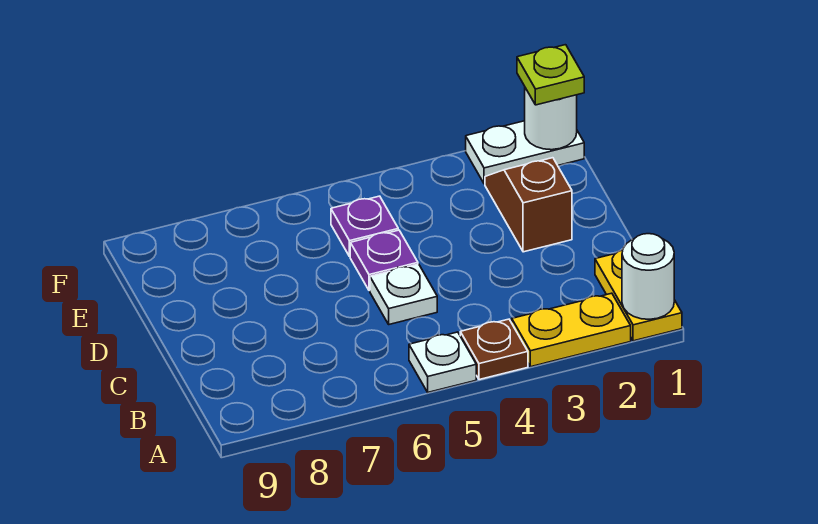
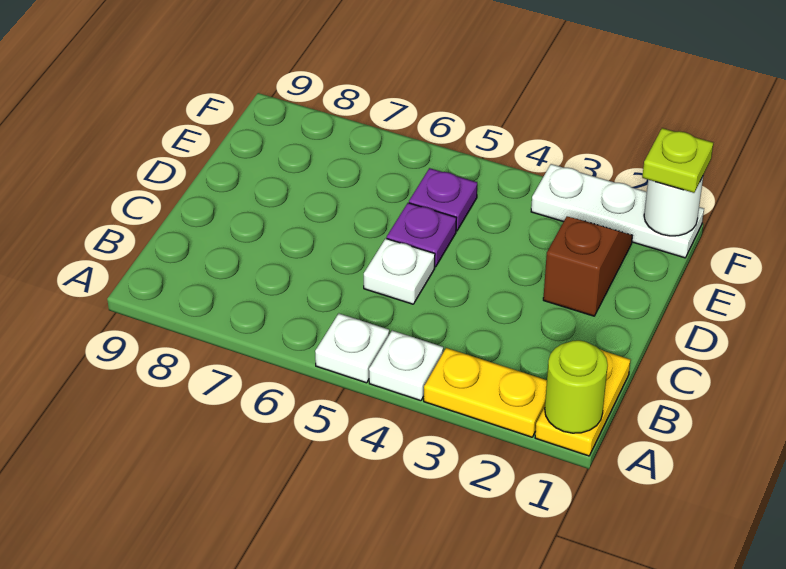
white round brick A1 level 2 -> lime round brick A1 level 2
brown plate A4 level 1 -> white plate A4 level 1
white plate F1:F2 level 1 -> white plate F1:F3 level 1

